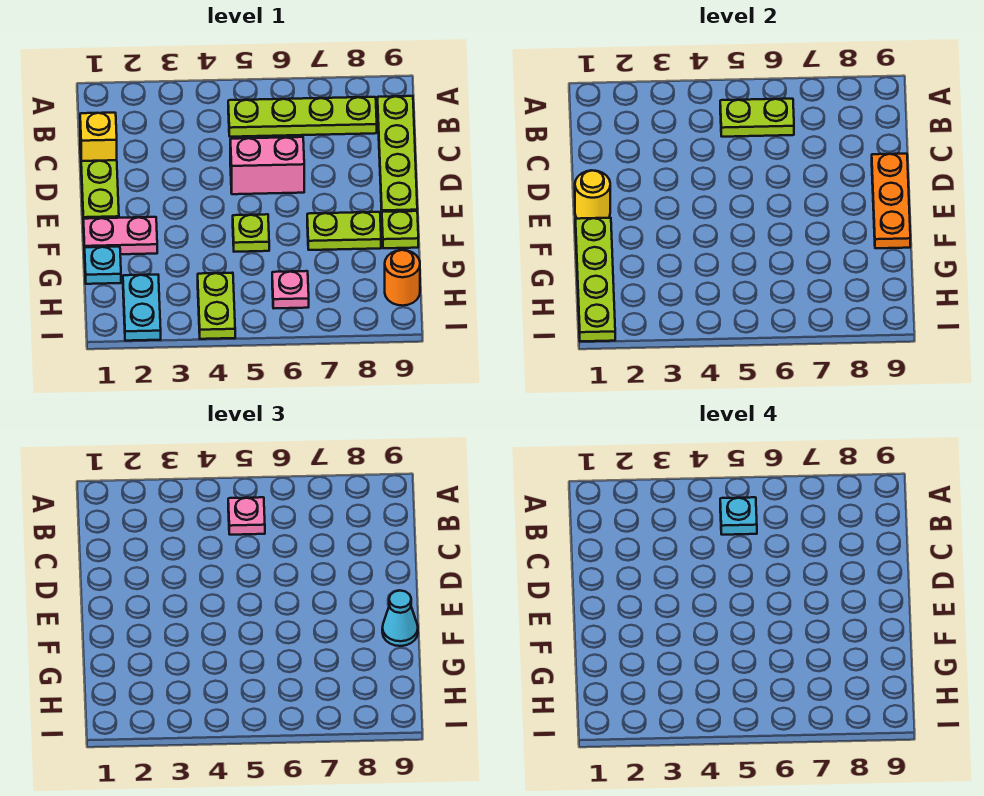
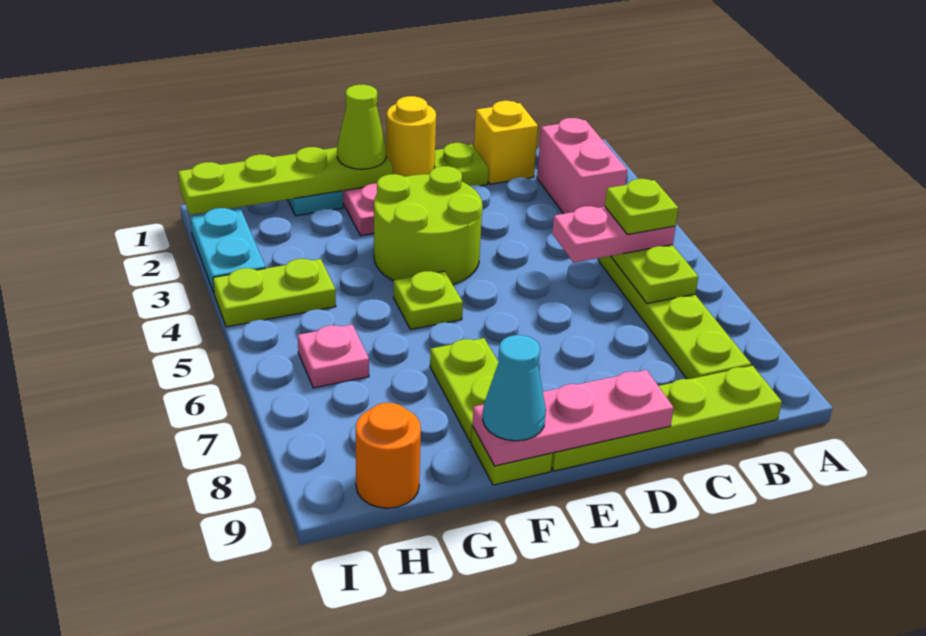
pink plate B5 level 3 -> pink plate B5:C5 level 3
cyan plate B5 level 4 -> lime plate B5 level 4
pink brick D5:D6 level 1 -> pink brick B2:B3 level 1
orange plate D9:F9 level 2 -> pink plate D9:F9 level 2
none -> lime round brick E3:F4 level 1
none -> lime cone F1 level 3
cyan plate H2:I2 level 1 -> cyan plate I2:I3 level 1

